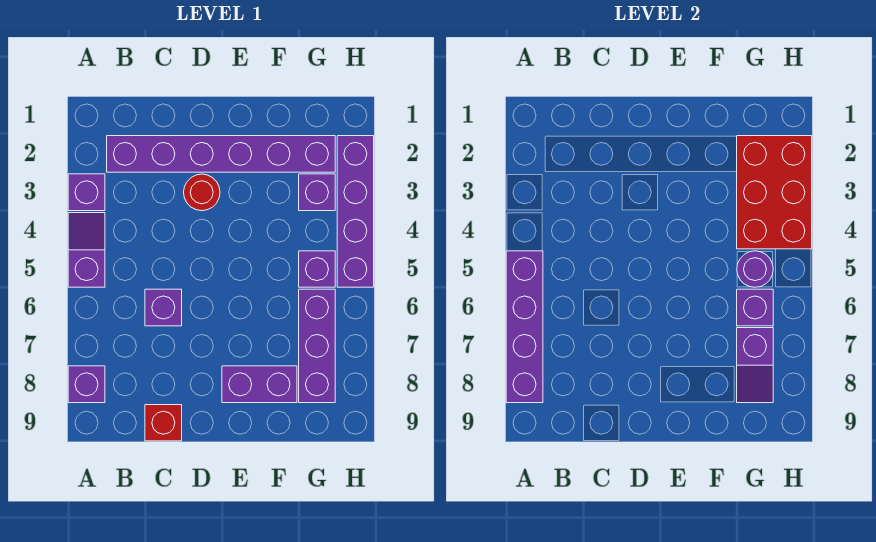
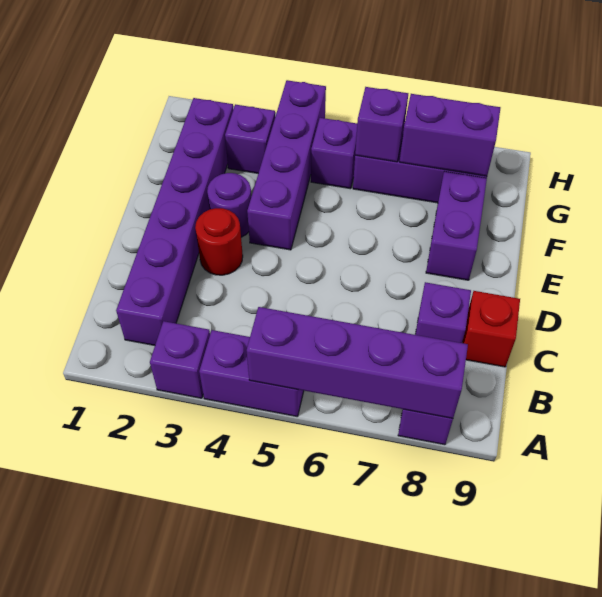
purple slope A4:A5 level 1 top 5 -> purple brick A4:A5 level 1
purple brick C6 level 1 -> purple brick C8 level 1
red brick G2:H4 level 2 -> none
purple round brick G5 level 2 -> purple round brick E3 level 1
purple slope G7:G8 level 2 top 7 -> purple brick G7:G8 level 2
purple brick H2:H5 level 1 -> purple brick E4:H4 level 1

